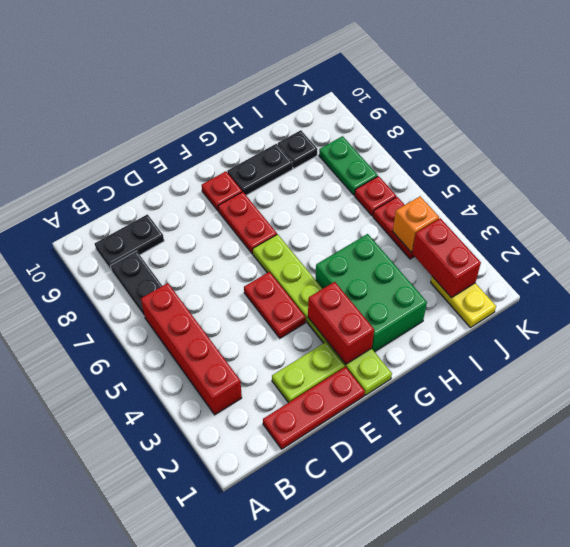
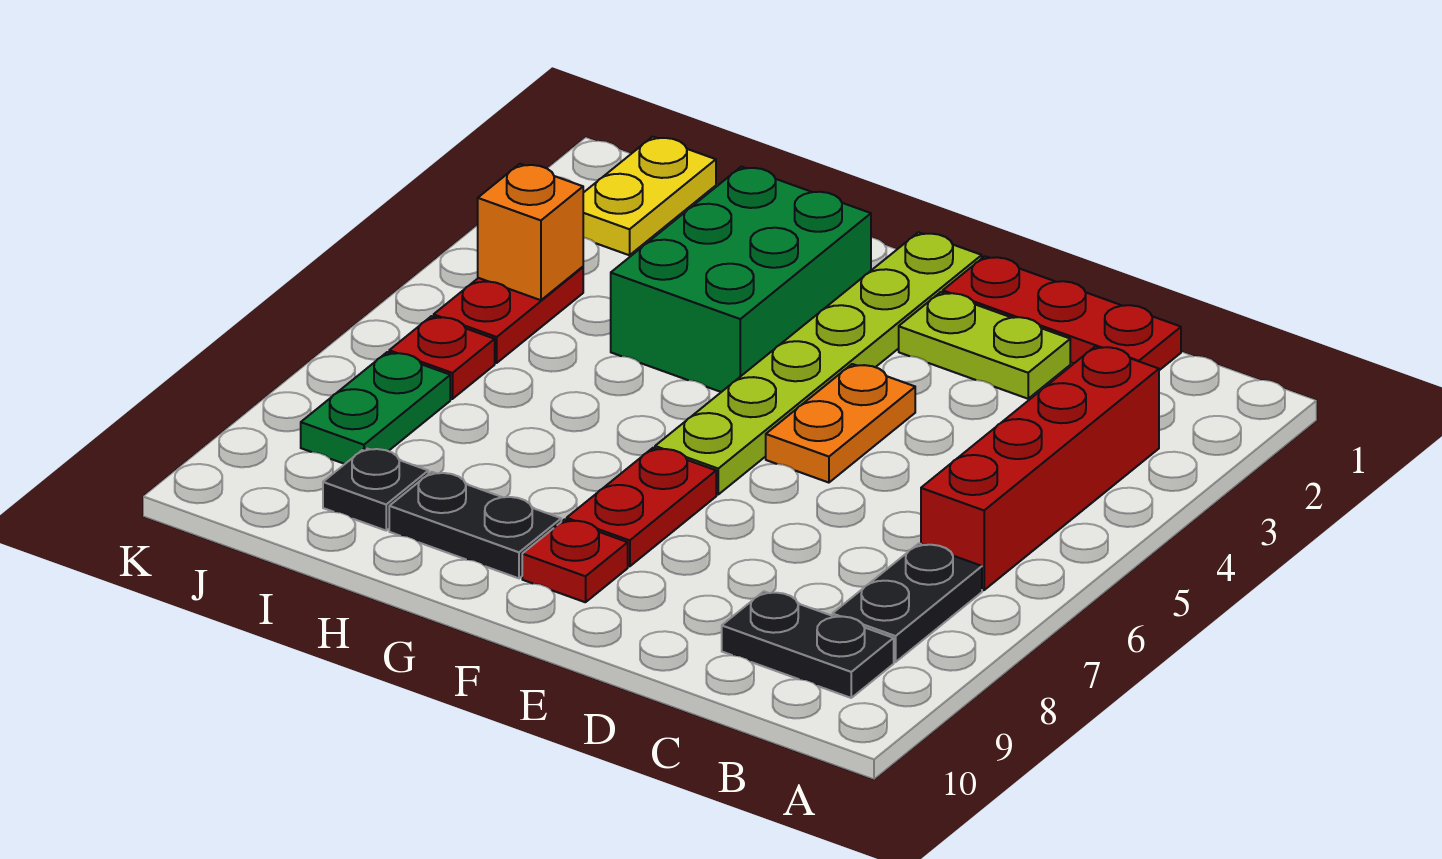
red plate E4:E5 level 1 -> orange plate E4:E5 level 1
red brick F2:F3 level 2 -> none
red brick J2:J3 level 2 -> none

